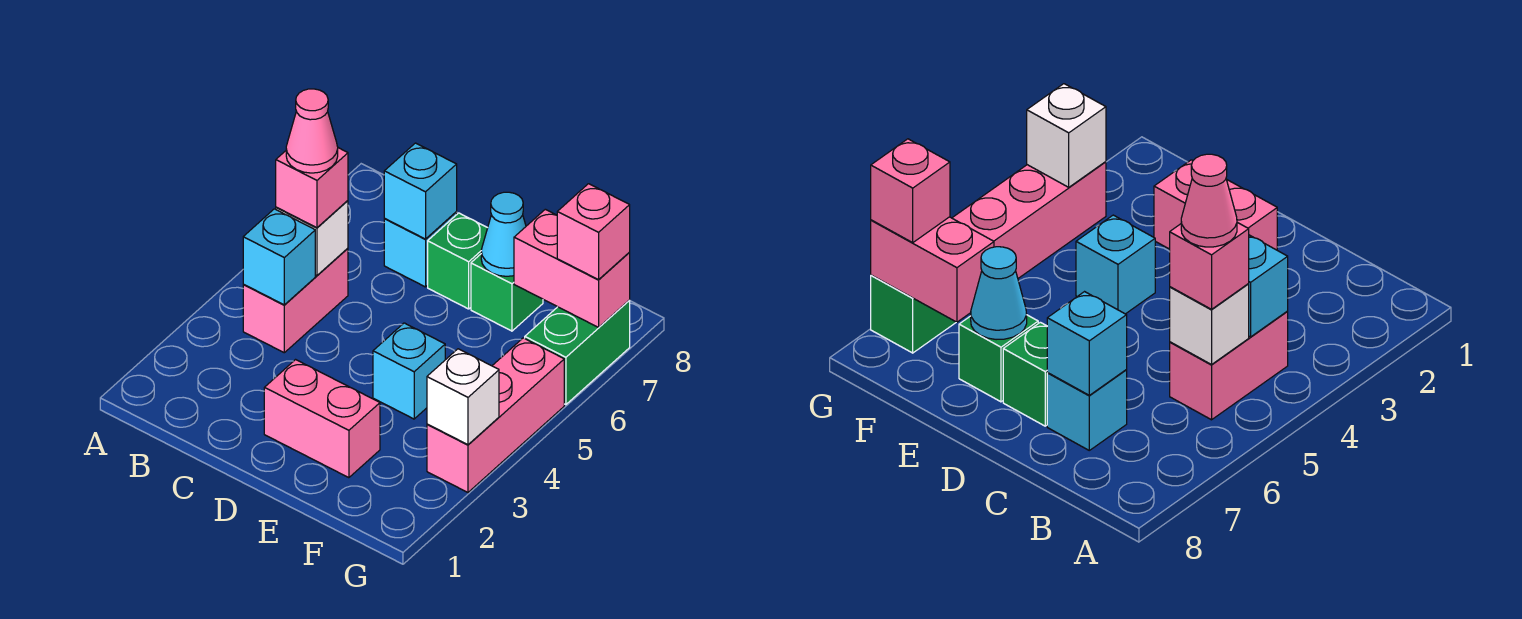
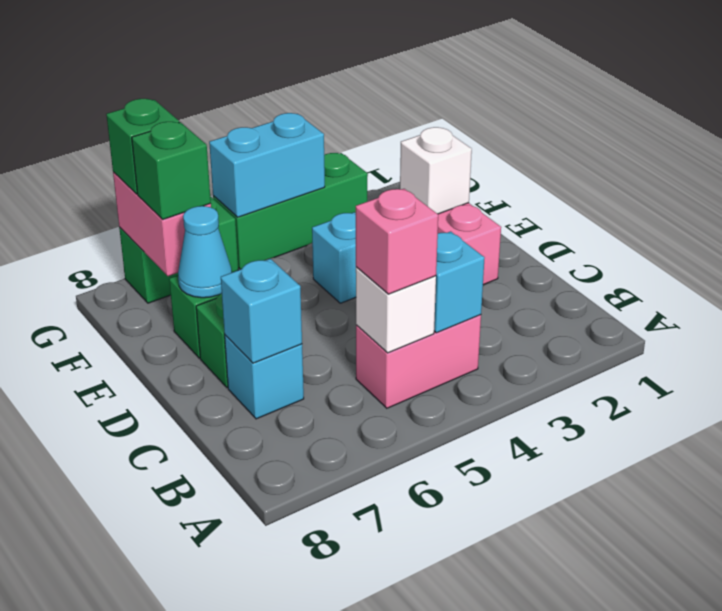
pink cone B5 level 4 -> none
none -> green brick F7 level 3
pink brick G3:G5 level 1 -> green brick G3:G5 level 1
white brick G3 level 2 -> white brick E2 level 2
none -> cyan brick G4:G5 level 2
pink brick G7 level 3 -> green brick G7 level 3

